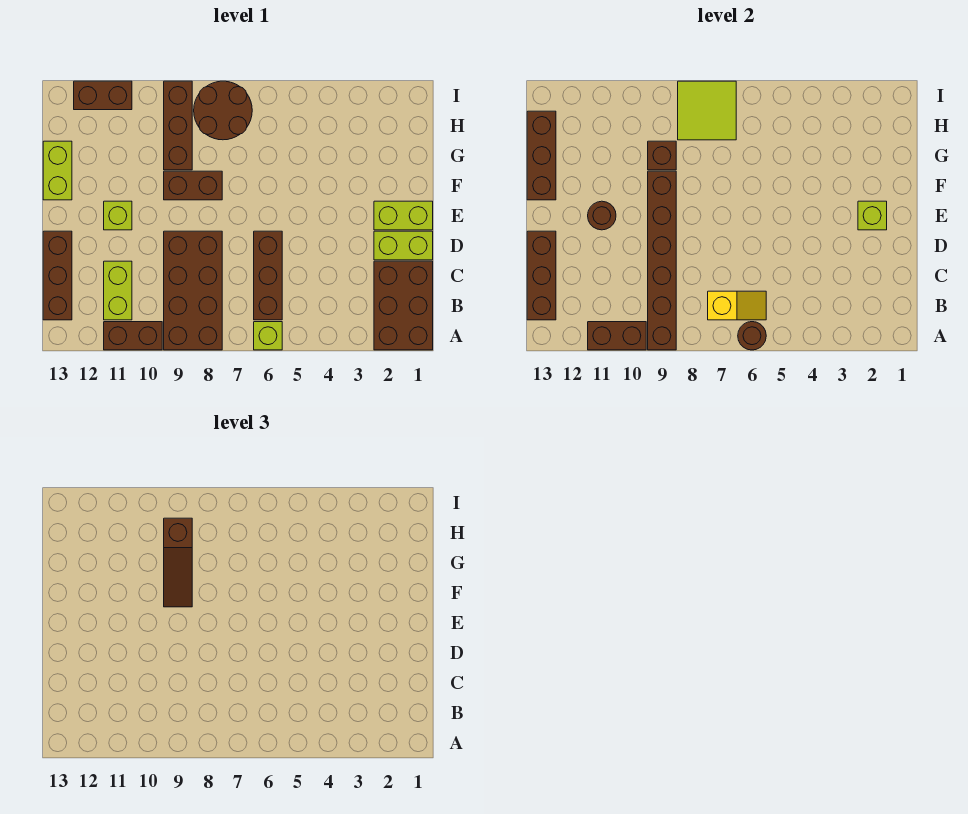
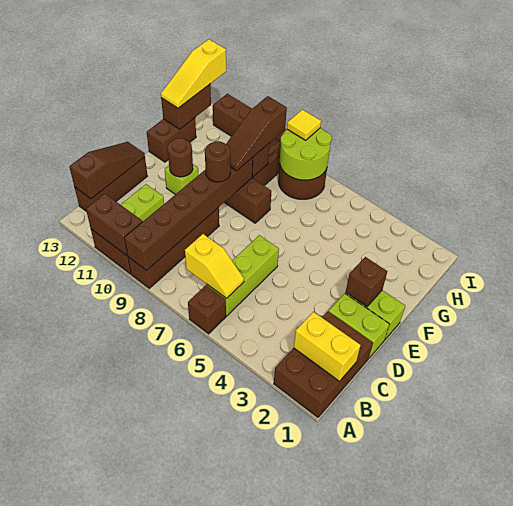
lime brick A6 level 1 -> brown brick A6 level 1
brown round brick A6 level 2 -> brown round brick E9 level 3
brown brick A8:D9 level 1 -> brown brick A9:D9 level 1
none -> yellow brick B1:B2 level 2
brown brick B6:D6 level 1 -> lime brick B6:D6 level 1
brown brick B13:D13 level 2 -> brown slope B13:D13 level 2 top B
lime brick E2 level 2 -> brown brick E2 level 2
lime brick F13:G13 level 1 -> brown brick F13:G13 level 1
brown brick F13:H13 level 2 -> brown brick G13:H13 level 2
none -> yellow slope G13:I13 level 3 top I
lime tile H7:I8 level 2 -> lime round brick H7:I8 level 2
none -> yellow tile I8 level 3

